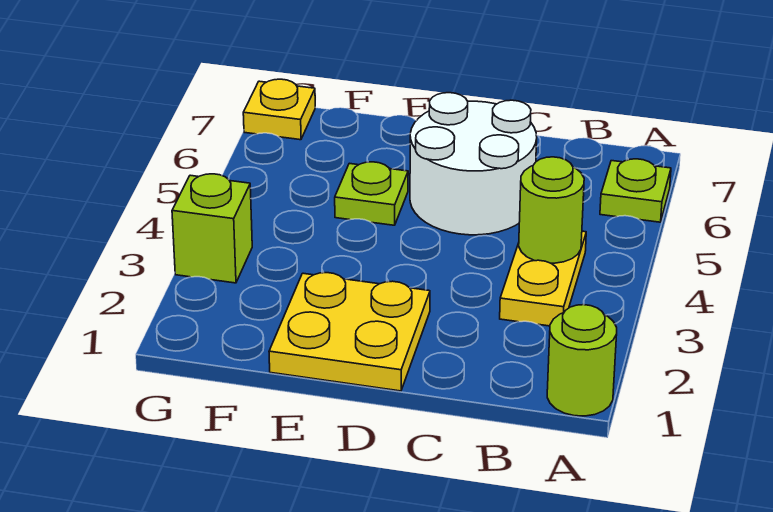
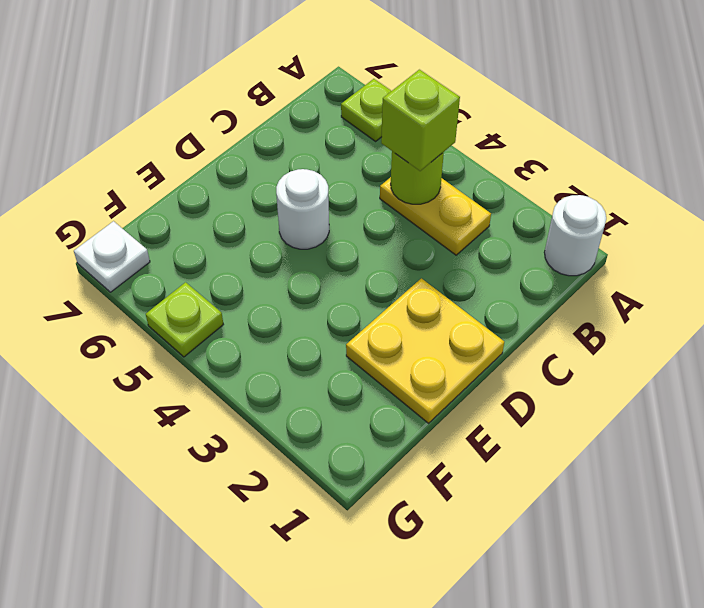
lime round brick A1 level 1 -> white round brick A1 level 1
white round brick C5:D6 level 1 -> white round brick D5 level 1
lime plate E5 level 1 -> lime plate G5 level 1
lime brick G3 level 1 -> lime brick B4 level 3
yellow plate G7 level 1 -> white plate G7 level 1

